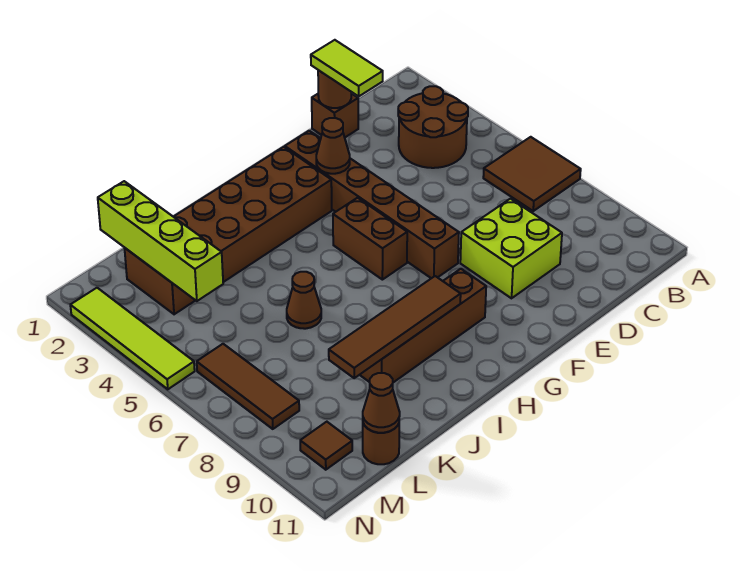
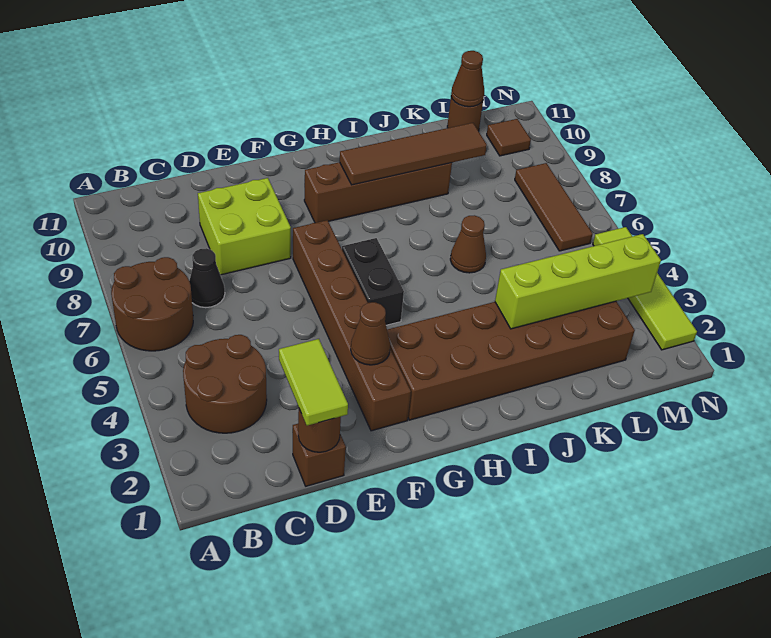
brown tile A6:B7 level 1 -> brown round brick A6:B7 level 1
none -> black cone C7 level 1
brown brick G5:G6 level 1 -> black brick G5:G6 level 1
lime brick L1:L4 level 2 -> lime brick J3:M3 level 2

